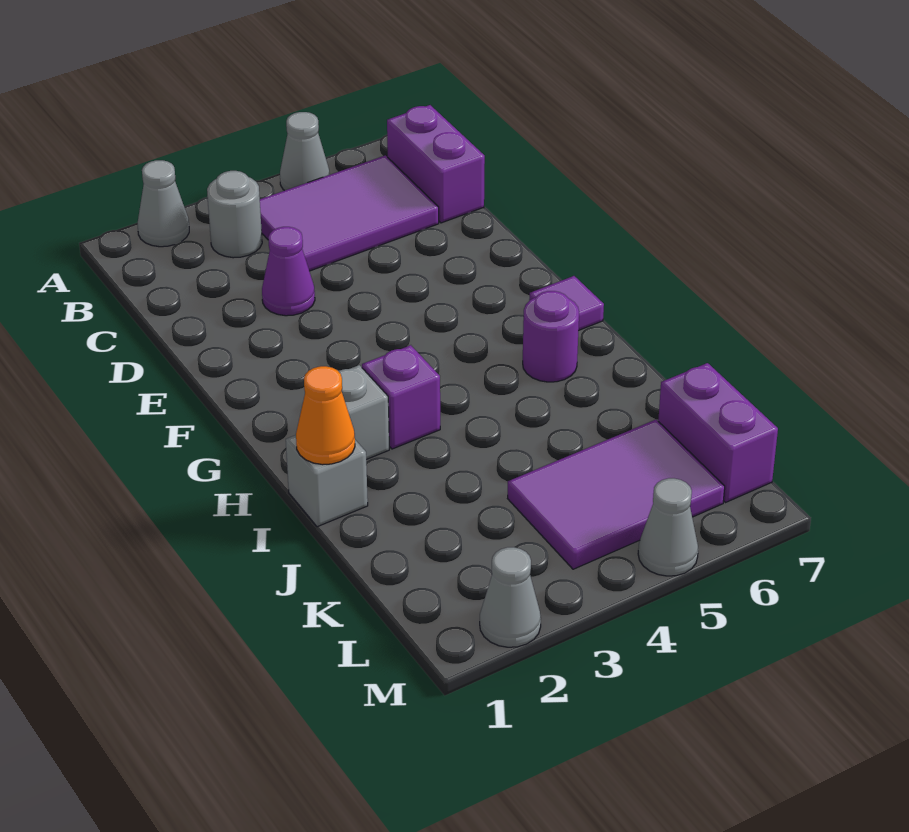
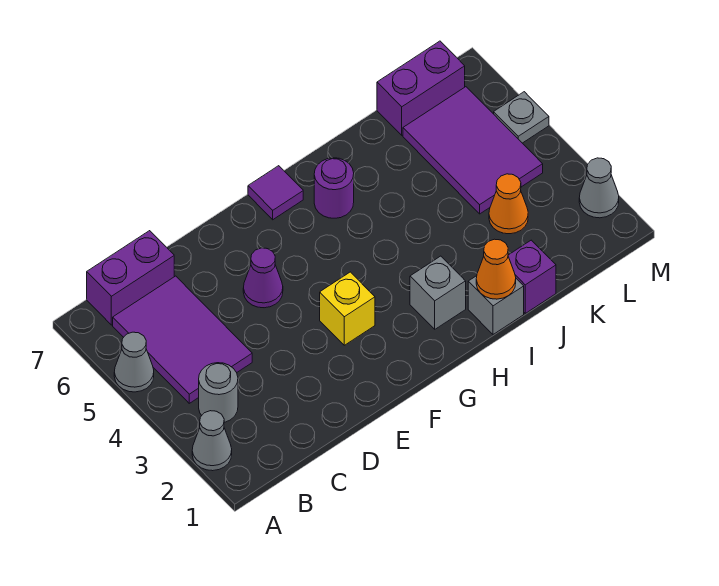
purple cone D3 level 1 -> purple cone E5 level 1
none -> yellow brick F3 level 1
purple brick H3 level 1 -> purple brick J1 level 1
none -> orange cone K3 level 1
grey cone M5 level 1 -> grey plate M5 level 1

